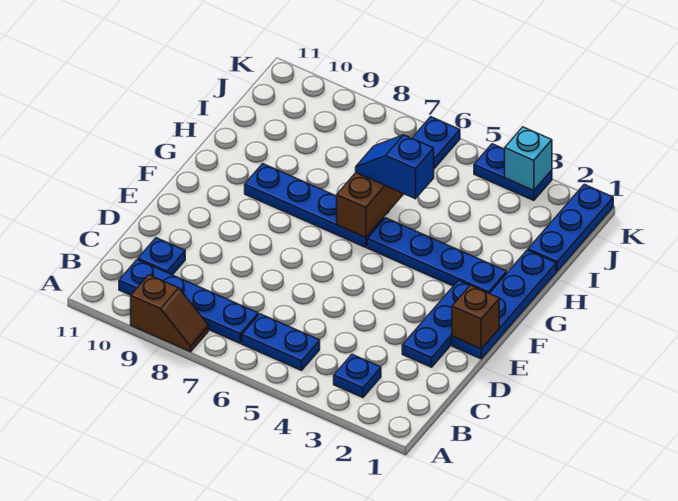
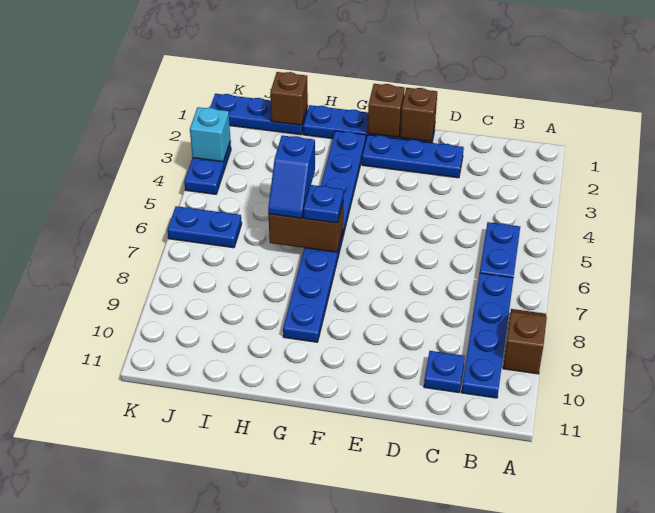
blue plate B3 level 1 -> blue plate G6 level 3
none -> brown brick F1 level 2
none -> brown brick I1 level 2

